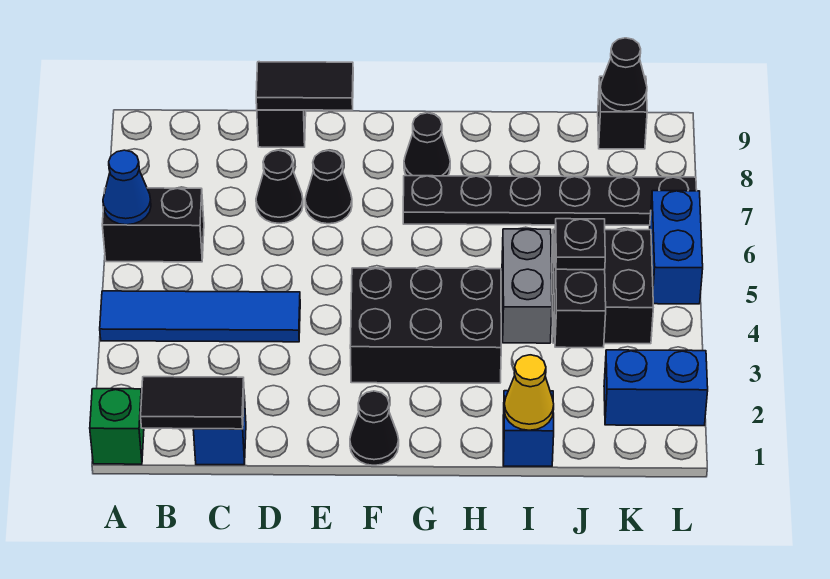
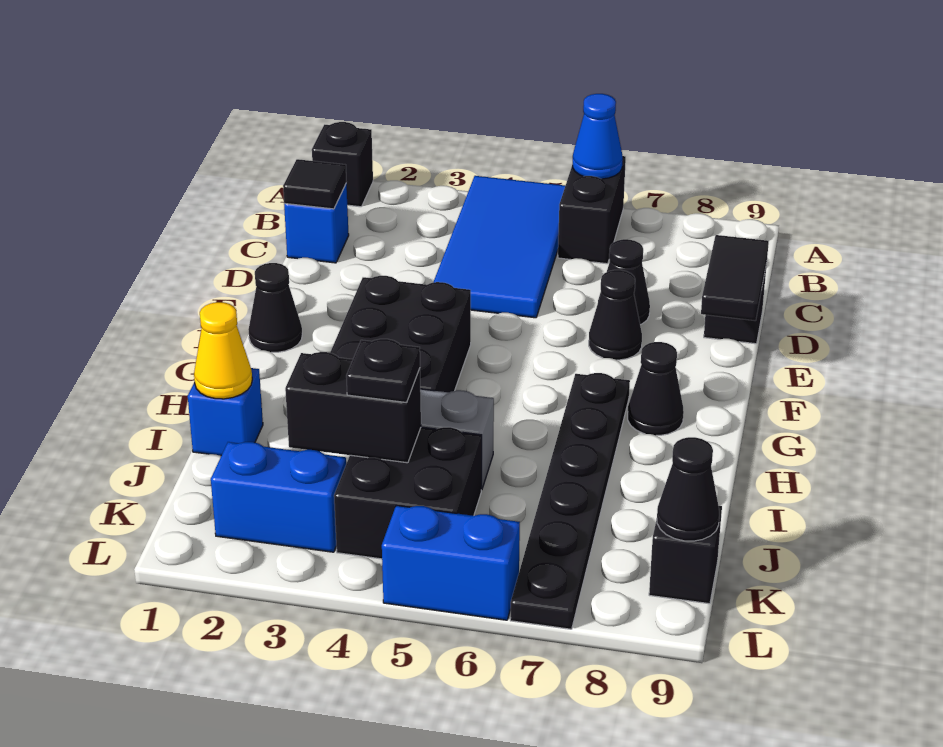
green brick A1 level 1 -> black brick A1 level 1
blue tile A4:D4 level 1 -> blue tile A4:D5 level 1
black tile B1:C1 level 2 -> black tile C1 level 2
blue brick K2:L2 level 1 -> blue brick K2:K3 level 1

